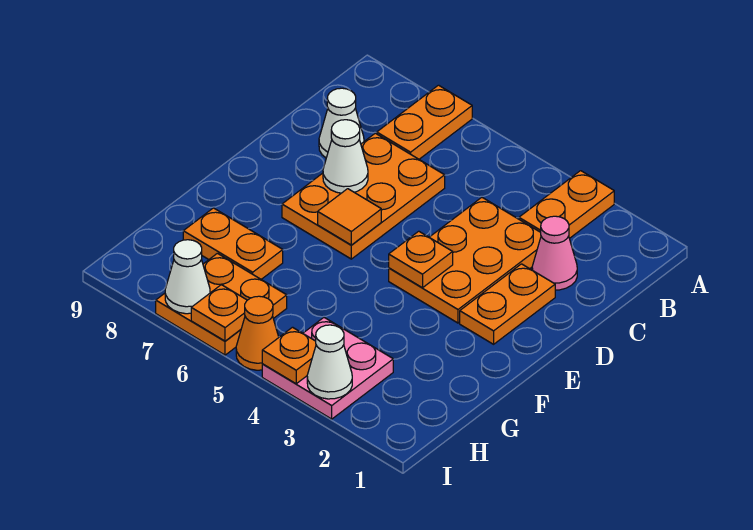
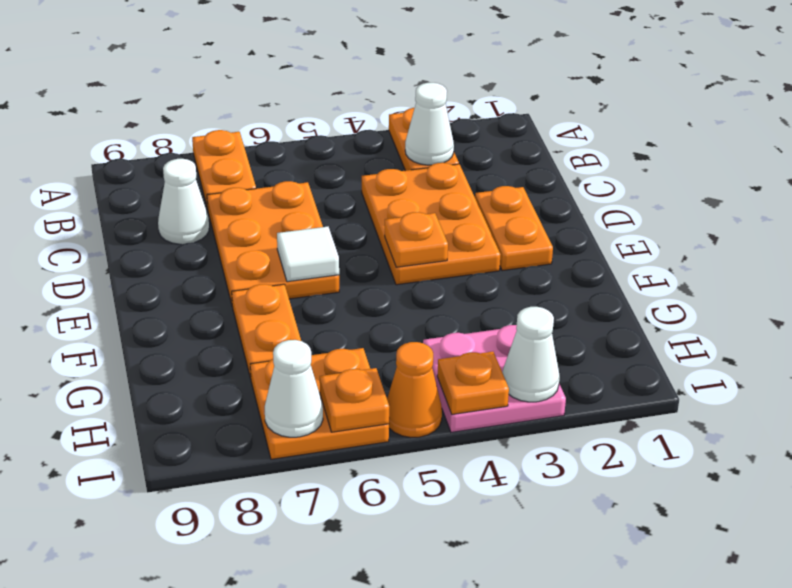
pink cone C2 level 1 -> none
white cone D7 level 2 -> white cone B3 level 2
orange tile E6 level 2 -> white tile E6 level 2
orange plate G7:G8 level 1 -> orange plate F7:G7 level 1

